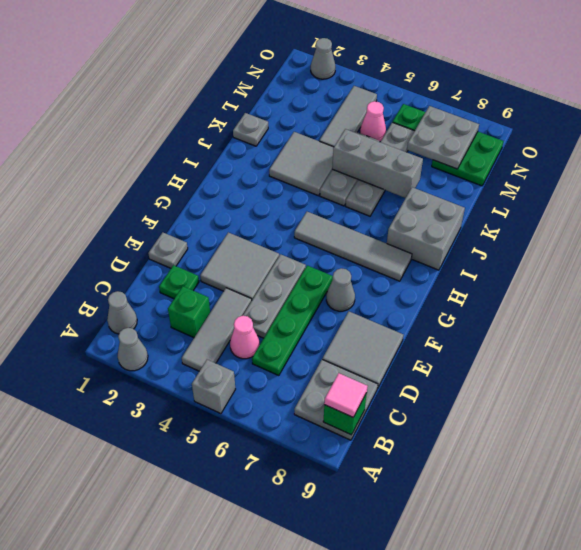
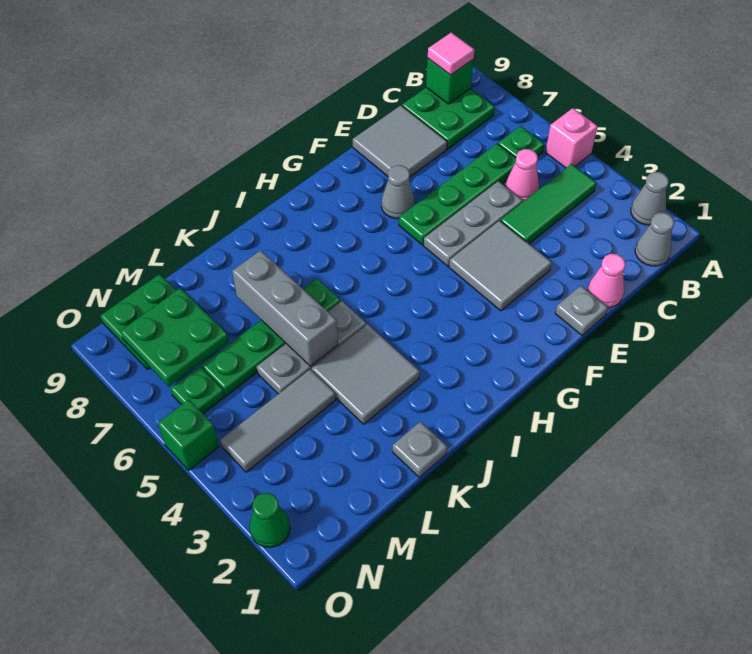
grey brick A5 level 1 -> pink brick A5 level 1
grey tile B4:D4 level 1 -> green tile B4:D4 level 1
grey plate B8:C9 level 1 -> green plate B8:C9 level 1
green brick C3 level 1 -> green brick O5 level 1
green plate D2 level 1 -> green plate B6 level 1
grey tile H5:H8 level 1 -> none
grey brick I8:J9 level 1 -> none
grey plate J6:M6 level 1 -> green plate J6:M6 level 1
pink cone M5 level 1 -> pink cone D1 level 1
grey plate M7:N8 level 2 -> green plate M7:N8 level 2
grey cone O2 level 1 -> green cone O2 level 1

